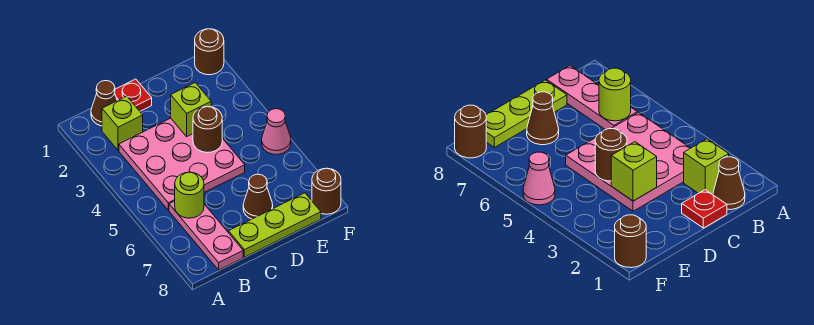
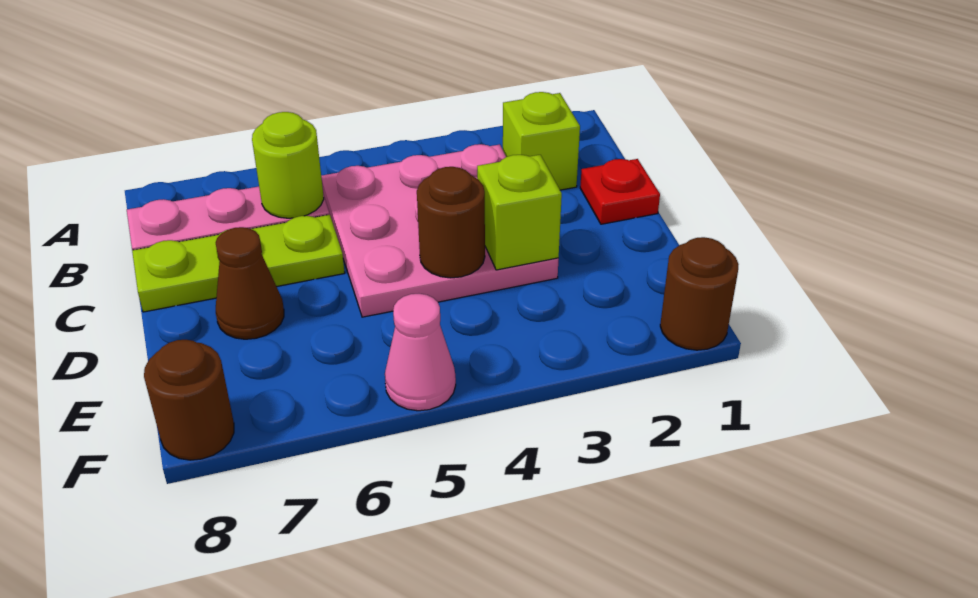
brown cone B1 level 1 -> none
lime plate C8:E8 level 1 -> lime plate C6:C8 level 1

